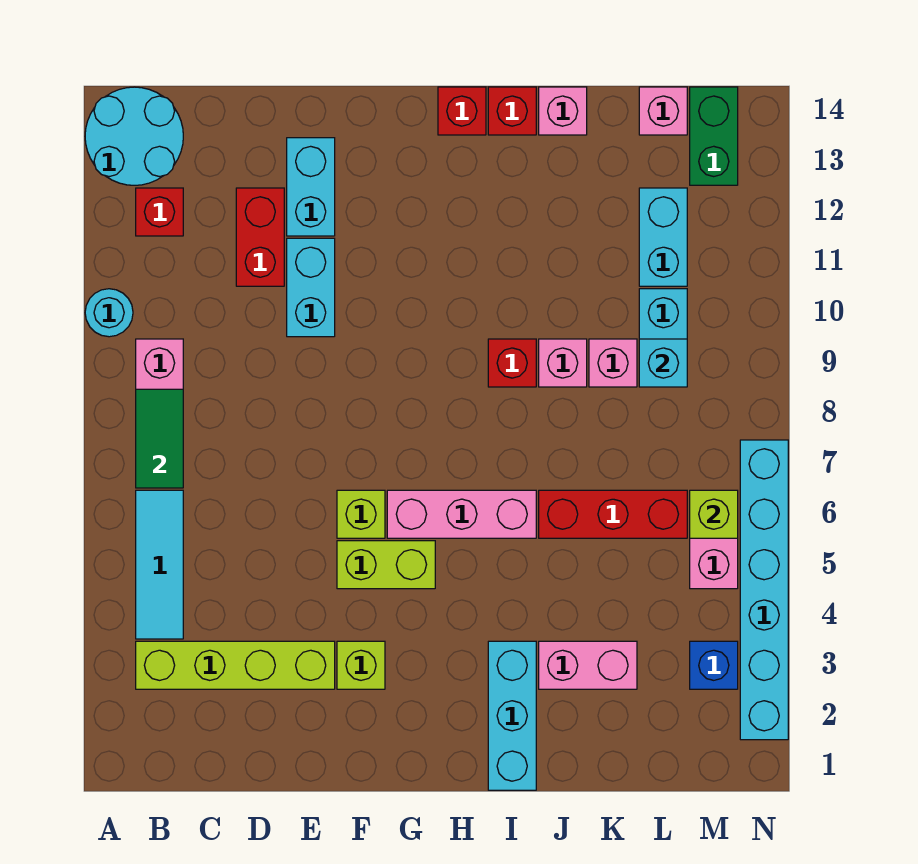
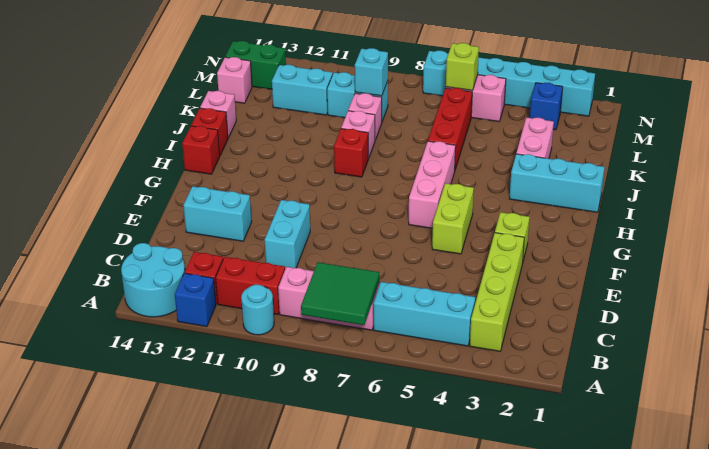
none -> blue brick A12 level 1
cyan tile B4:B6 level 1 -> cyan brick B4:B6 level 1
green tile B7:B8 level 2 -> green tile A7:B8 level 2
red brick D11:D12 level 1 -> red brick B10:B11 level 1
cyan brick E10:E11 level 1 -> cyan brick D10:E10 level 1
lime brick F6 level 1 -> none

